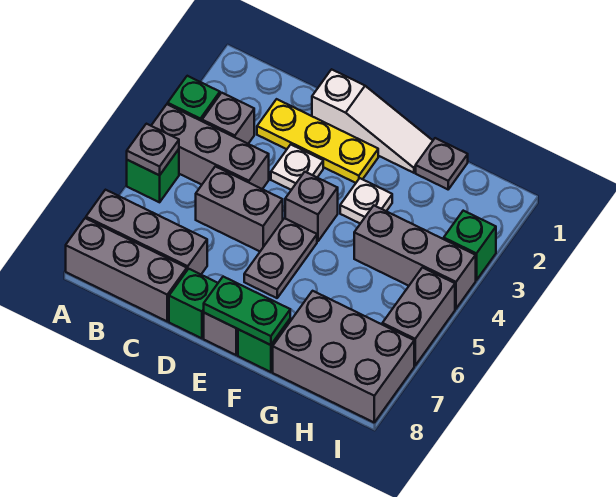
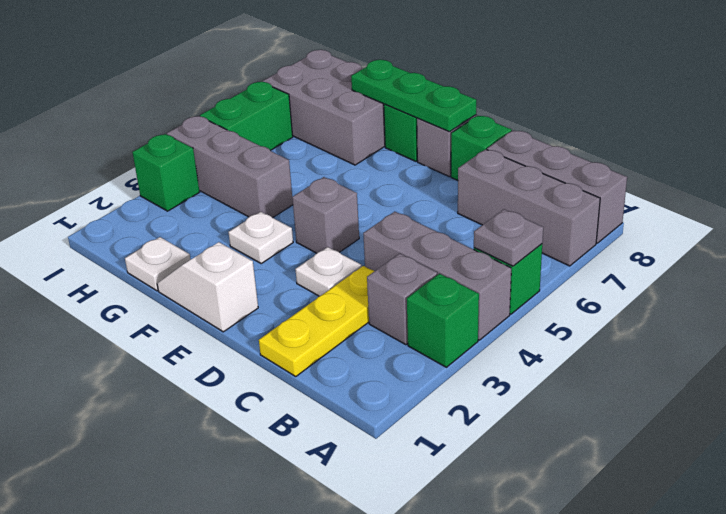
yellow plate C2:E2 level 1 -> yellow plate C1:C3 level 1
grey brick C5:D5 level 1 -> none
white slope D1:F1 level 1 top D -> white slope E1:F1 level 1 top E
grey plate E5:E6 level 1 -> none
green plate E8:F8 level 2 -> green plate E8:G8 level 2
grey plate G1 level 1 -> white plate G1 level 1
grey brick I5:I6 level 1 -> green brick I5:I6 level 1

